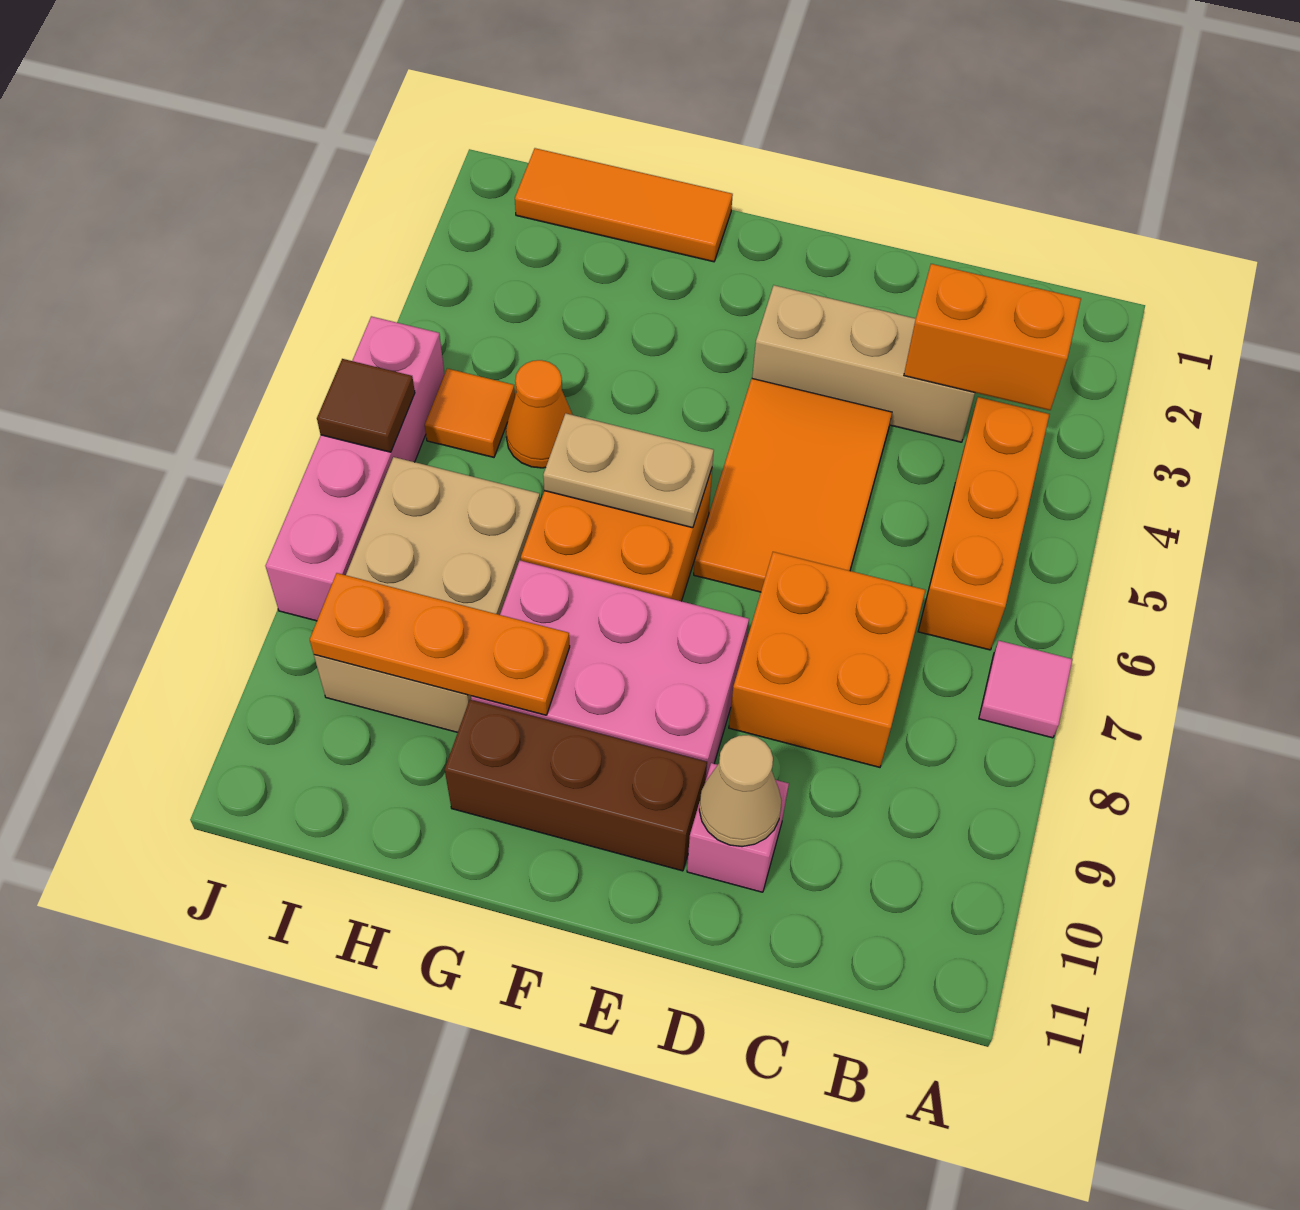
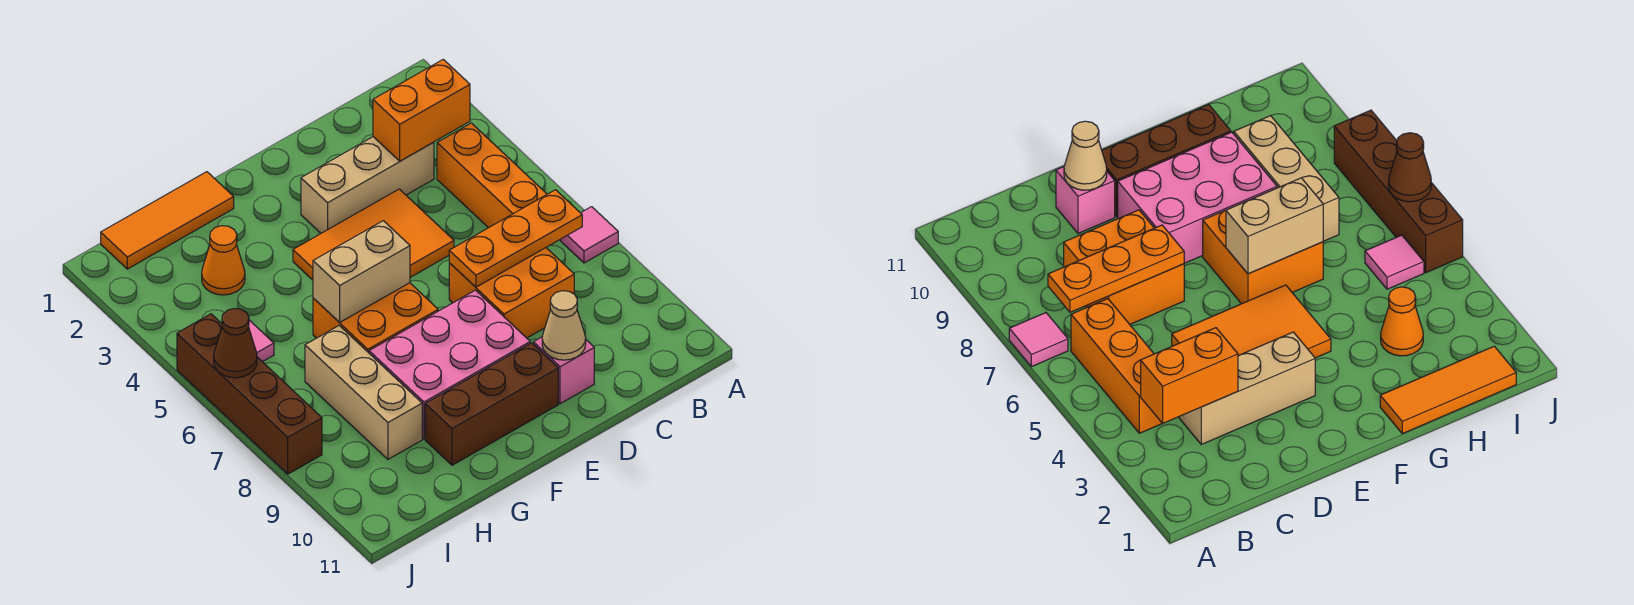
orange tile D4:E6 level 1 -> orange tile D4:F5 level 1
tan plate F6:G6 level 2 -> tan brick F6:G6 level 2
orange plate G9:I9 level 2 -> orange plate B7:D7 level 2
orange cone H5 level 1 -> orange cone H3 level 1
tan brick H7:I9 level 1 -> tan brick H7:H9 level 1
orange tile I5 level 1 -> pink tile I5 level 1
pink brick J5:J8 level 1 -> brown brick J5:J8 level 1
brown tile J6 level 2 -> brown cone J6 level 2

